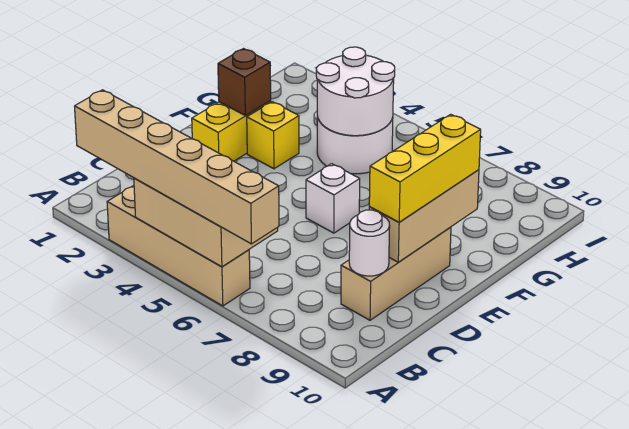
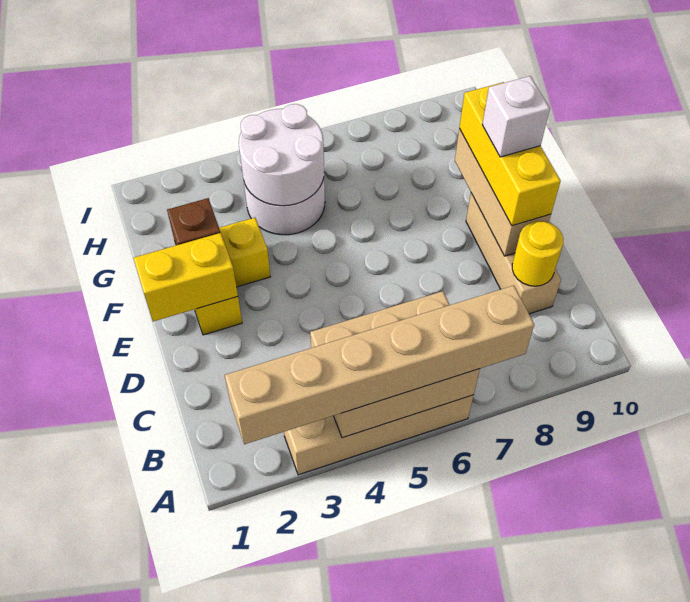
white round brick C9 level 2 -> yellow round brick C9 level 2
none -> yellow brick E1:E2 level 2
white brick E6 level 1 -> white brick E9 level 4

